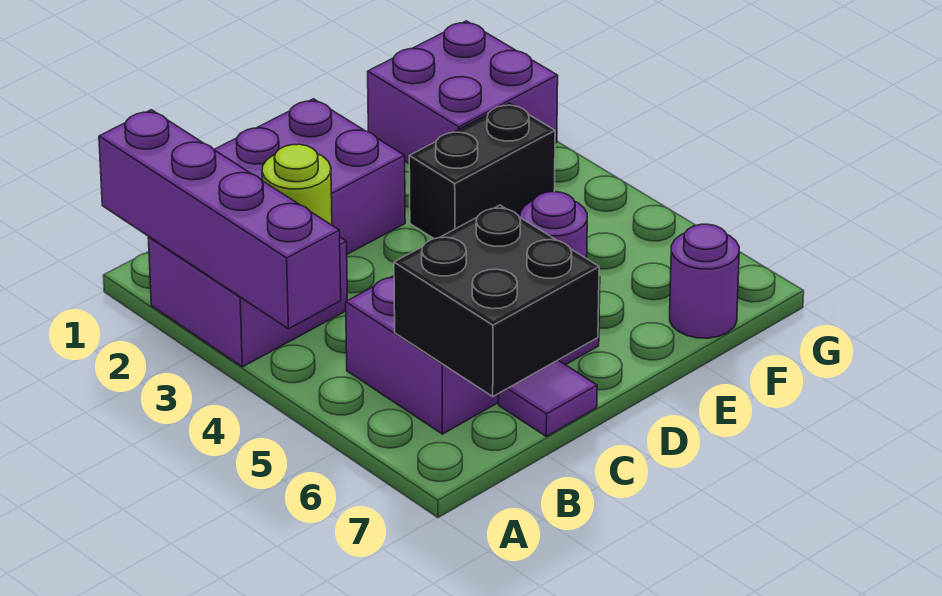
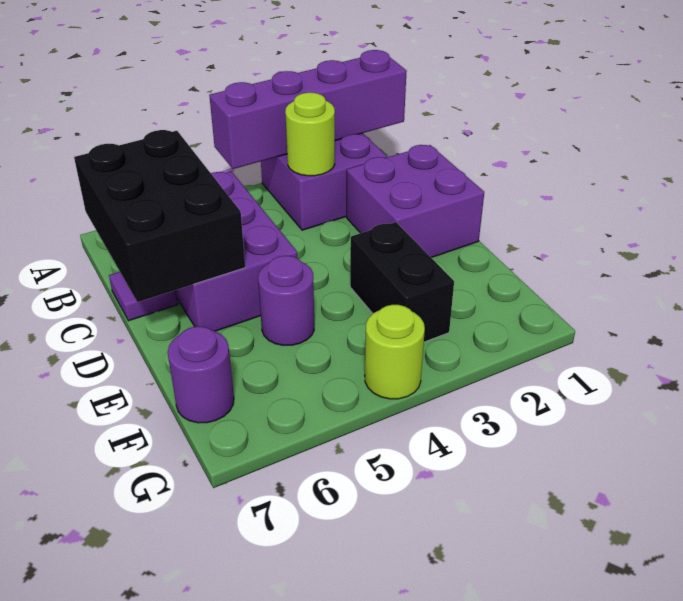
black brick B6:C7 level 2 -> black brick B6:D7 level 2
purple brick F1:G2 level 1 -> none
none -> lime round brick G4 level 1

